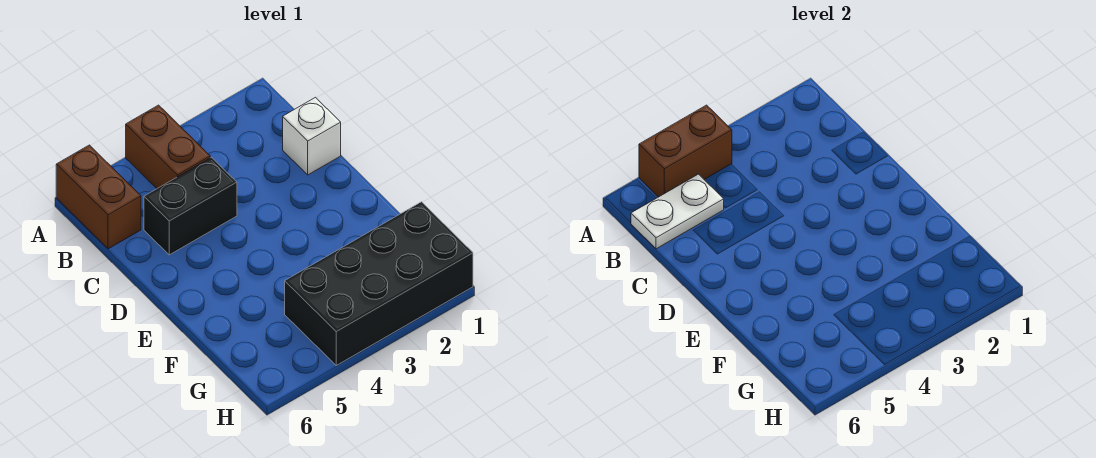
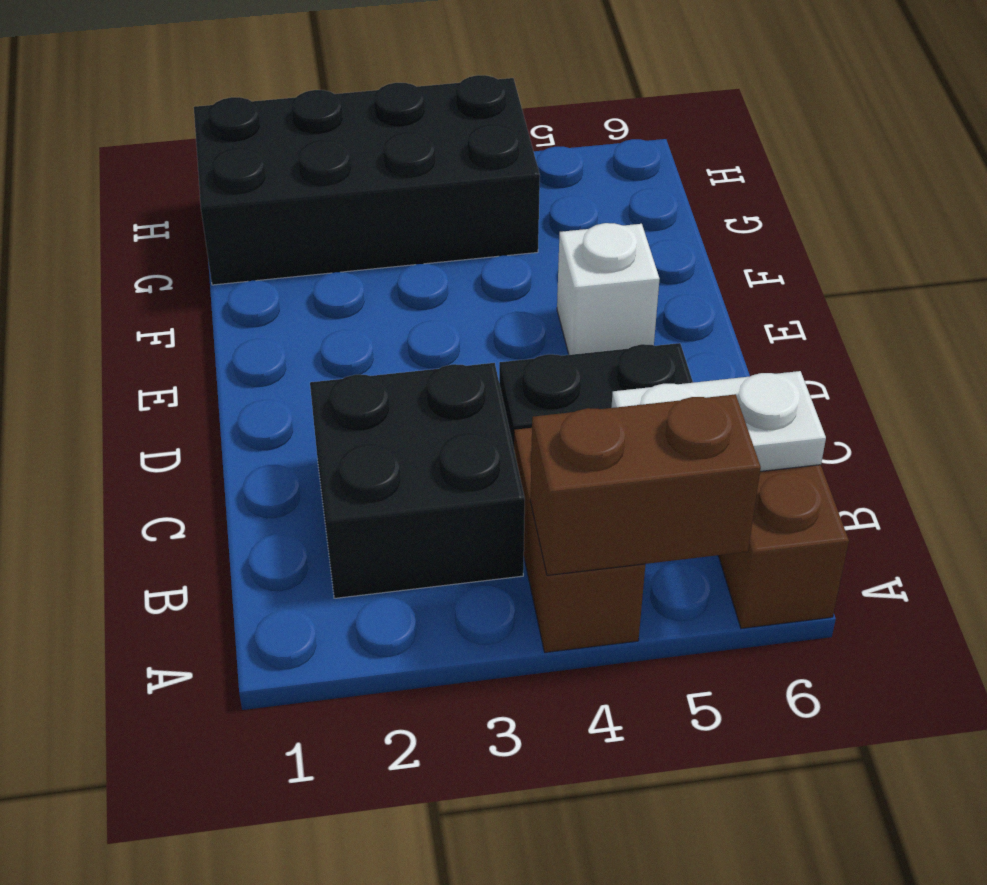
none -> black brick B2:C3 level 1
white brick C1 level 1 -> white brick E5 level 1

